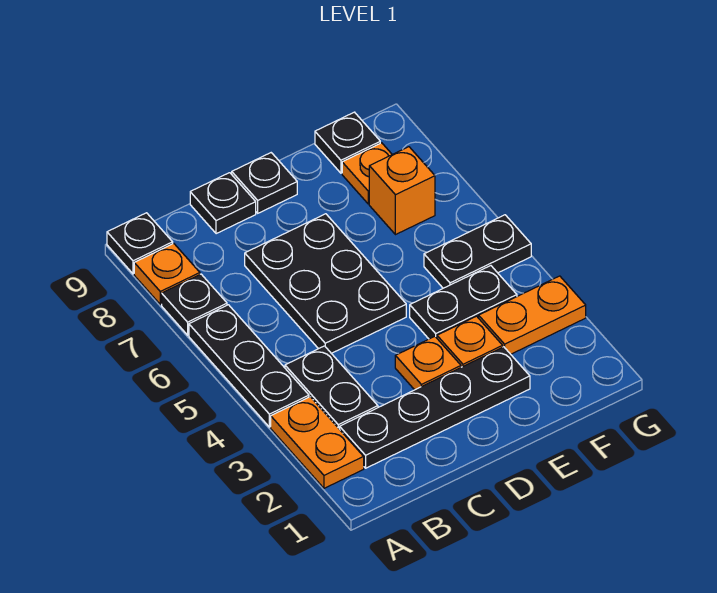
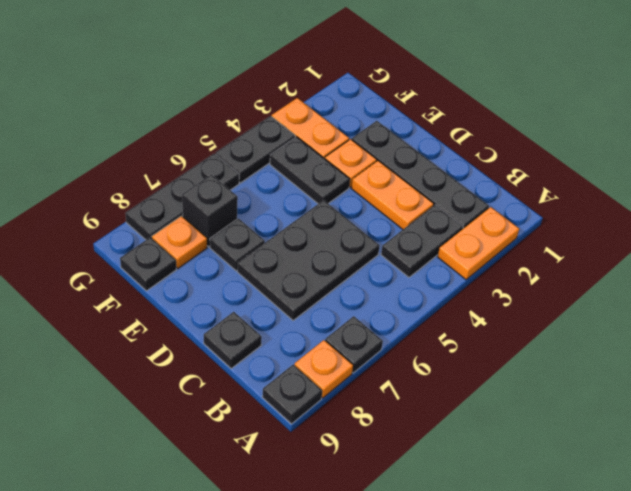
black plate A4:A6 level 1 -> black plate G6:G8 level 1
orange plate D3 level 1 -> orange plate C3:D3 level 1
black plate D9 level 1 -> black plate E7 level 1
black plate F5:G5 level 1 -> black plate G4:G5 level 1
orange brick F7 level 1 -> black brick F7 level 1

